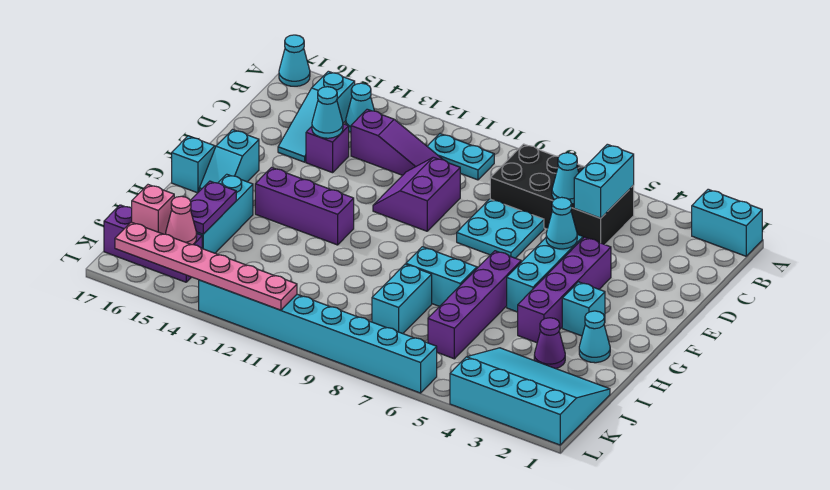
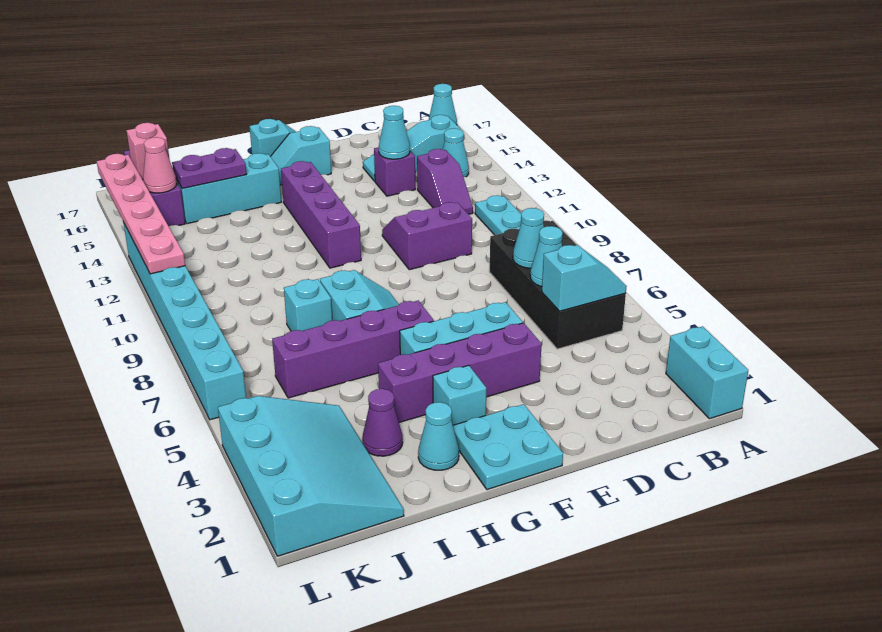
cyan brick B5:C5 level 2 -> cyan slope B5:C5 level 2 top C
purple slope C11:C13 level 1 top 13 -> purple slope C12:C13 level 1 top 13
cyan plate D7:E8 level 1 -> cyan plate F1:G2 level 1
cyan cone E5 level 2 -> cyan cone C7 level 2
purple brick G12:G14 level 1 -> purple brick G11:G14 level 1
cyan brick I8:J8 level 1 -> cyan brick I8 level 1

